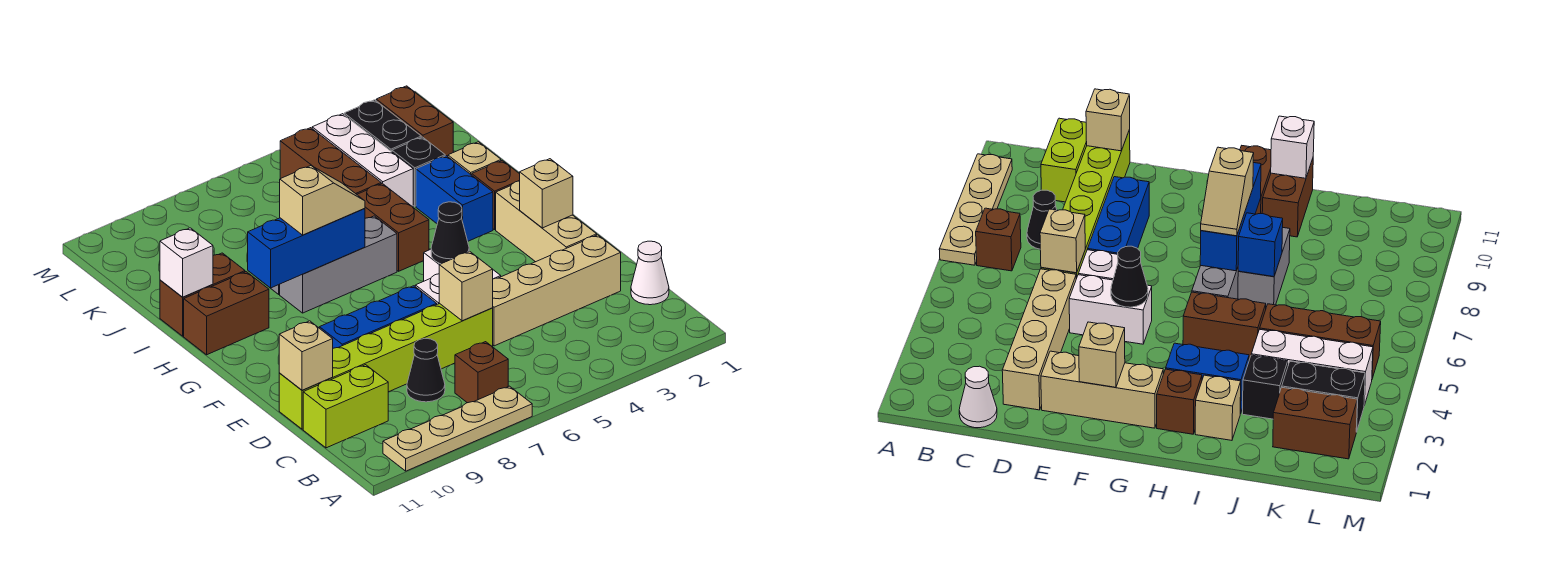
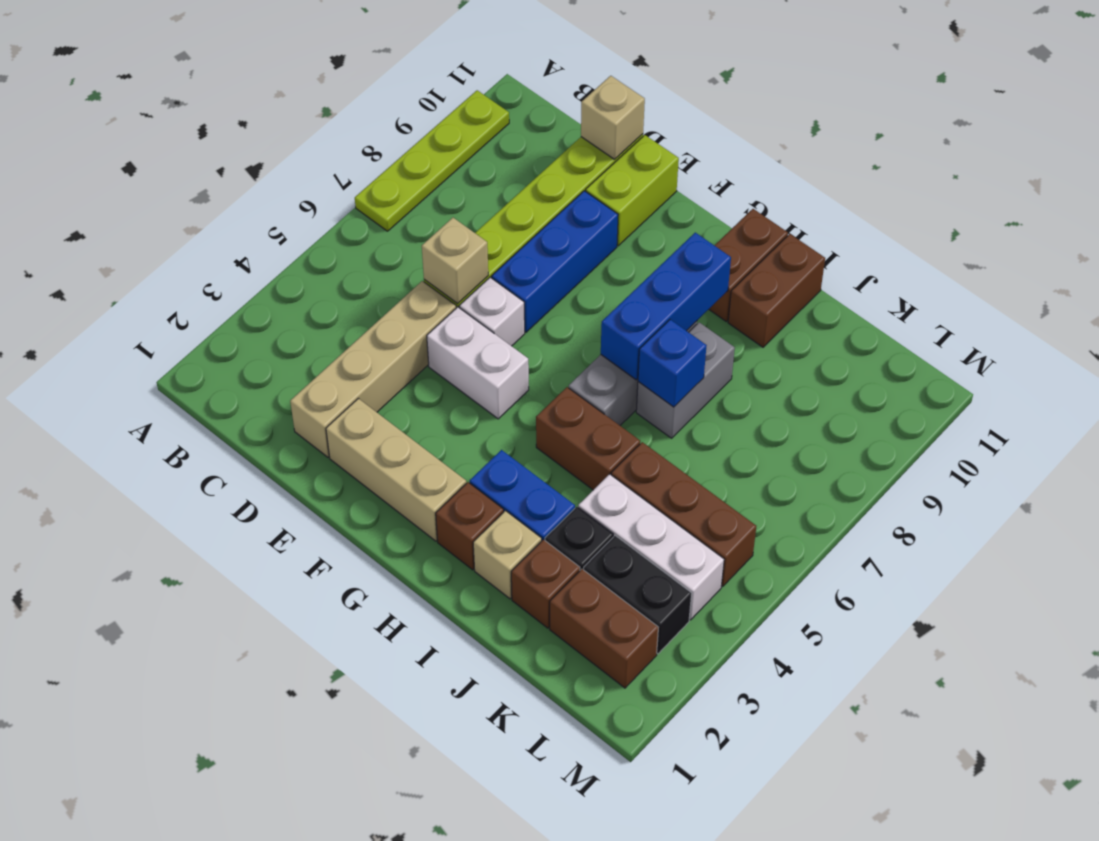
tan plate A7:A10 level 1 -> lime plate A7:A10 level 1
brown brick B7 level 1 -> brown brick J2 level 1
white cone C1 level 1 -> none
black cone C8 level 1 -> none
lime brick C10:C11 level 1 -> lime brick E10:E11 level 1
tan brick F2 level 2 -> none
black cone F5 level 2 -> none
tan slope H7:H8 level 3 top 8 -> none
white brick I11 level 2 -> none

